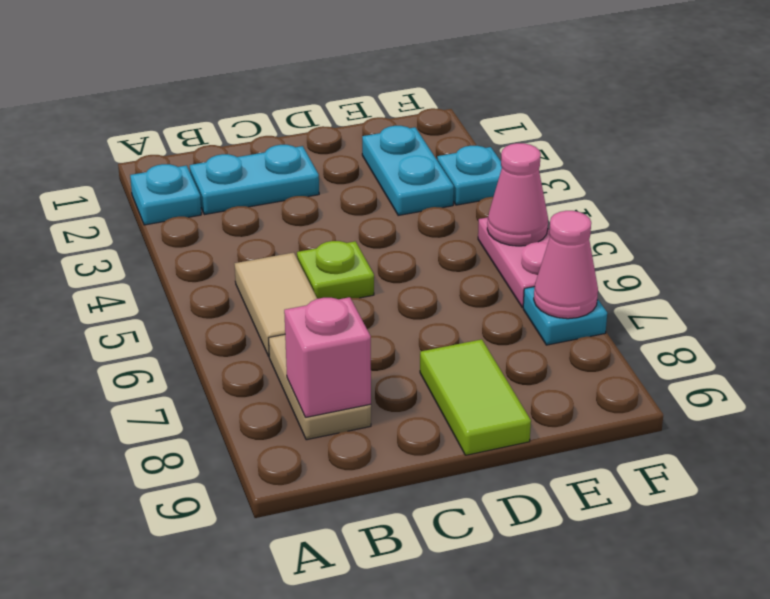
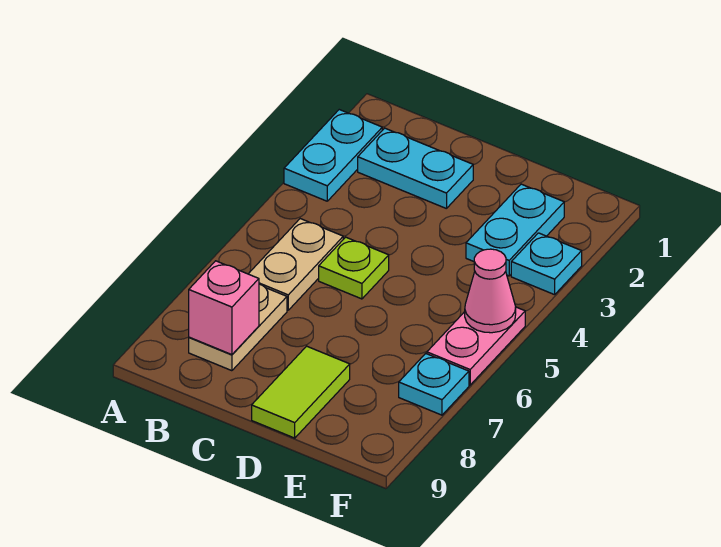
cyan plate A2 level 1 -> cyan plate A2:A3 level 1
tan tile B5:B6 level 1 -> tan plate B5:B6 level 1
pink cone F7 level 2 -> none

